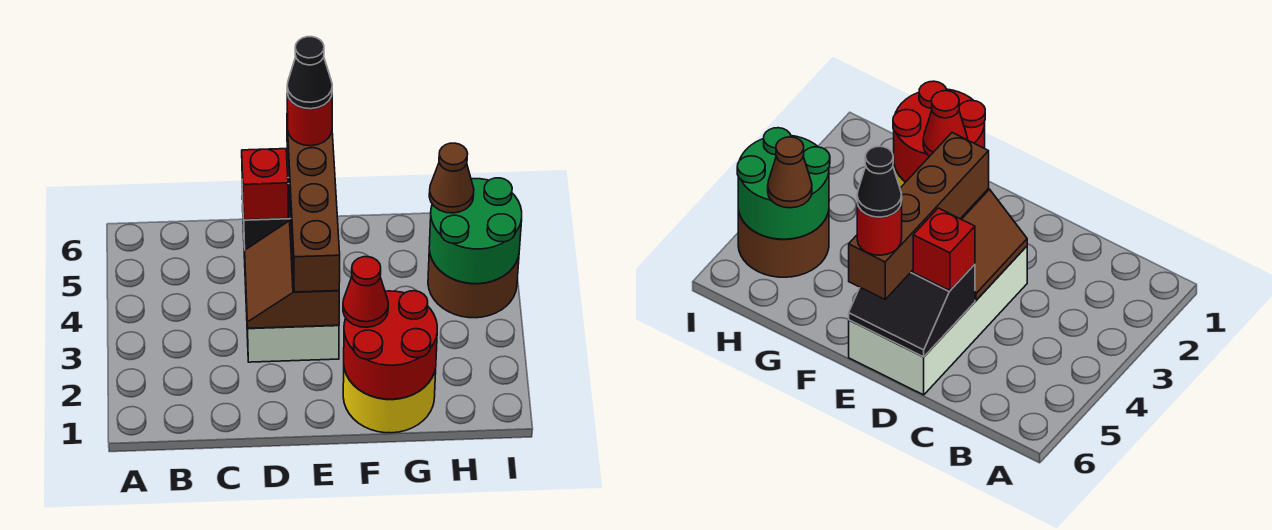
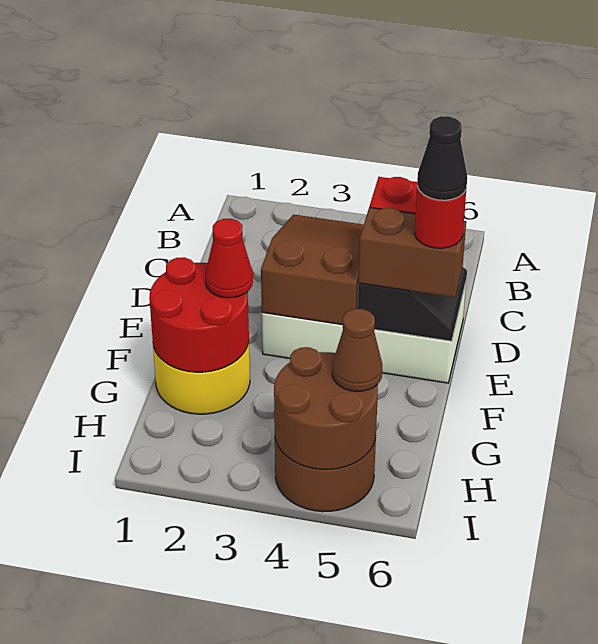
brown slope D3:E4 level 2 top E -> brown slope C3:E4 level 2 top E
brown brick E3:E6 level 3 -> brown brick E5:E6 level 3
green round brick H4:I5 level 2 -> brown round brick H4:I5 level 2

